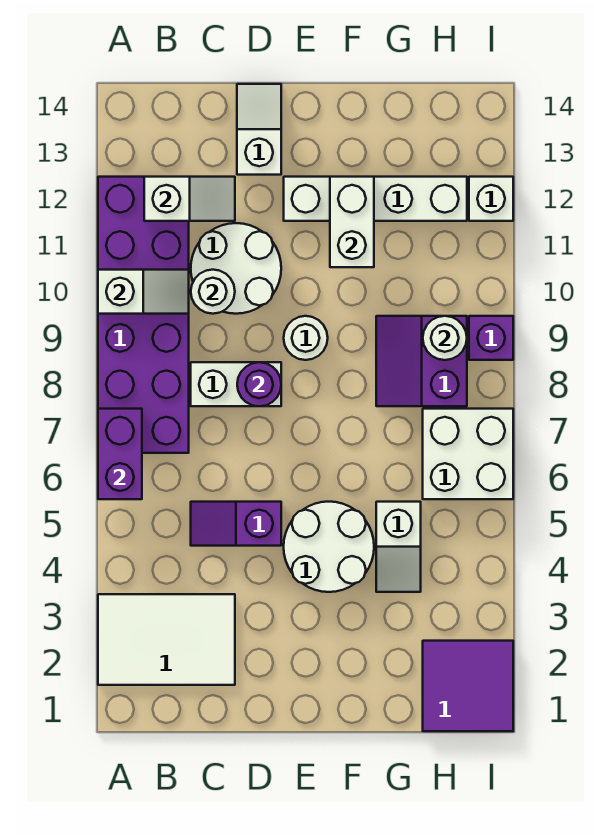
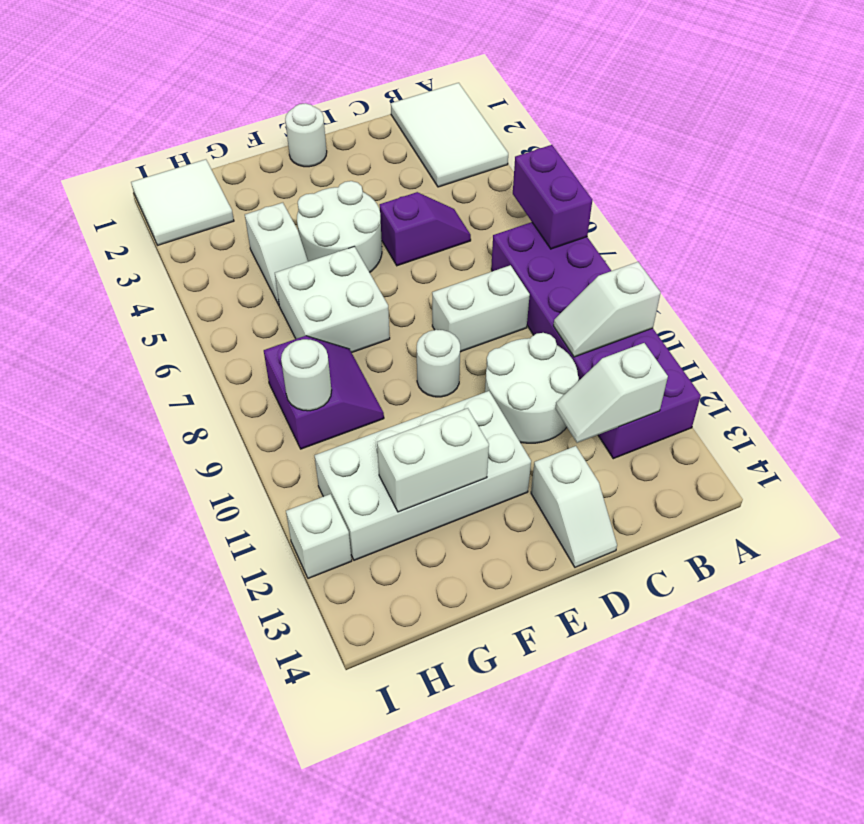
white tile A2:C3 level 1 -> white tile A1:B3 level 1
white round brick C10 level 2 -> white round brick E1 level 1
purple round brick D8 level 2 -> none
white brick E12:H12 level 1 -> white brick E11:H12 level 1
white brick F11:F12 level 2 -> white brick F12:G12 level 2
white slope G4:G5 level 1 top 5 -> white slope G4:G5 level 1 top 4
purple tile H1:I2 level 1 -> white tile H1:I2 level 1
white brick H6:I7 level 1 -> white brick F6:G7 level 1
purple brick I9 level 1 -> none

